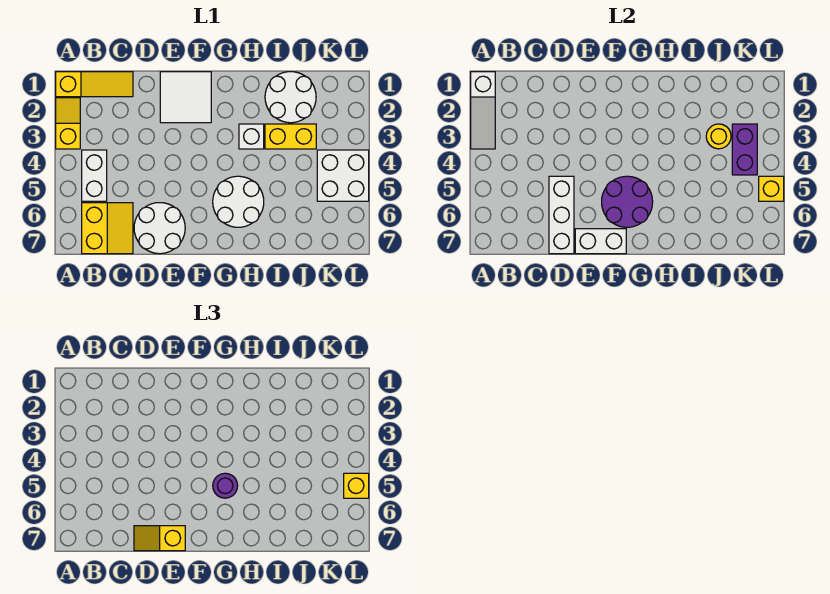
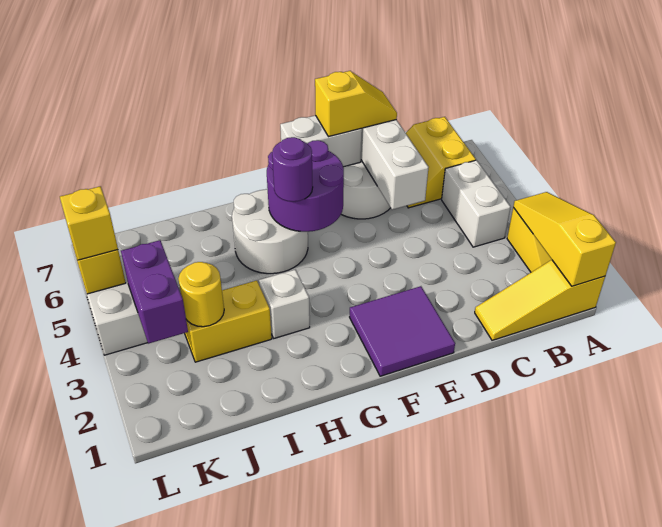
white slope A1:A3 level 2 top 1 -> yellow slope A1:A3 level 2 top 1
white tile E1:F2 level 1 -> purple tile E1:F2 level 1
white round brick I1:J2 level 1 -> none

